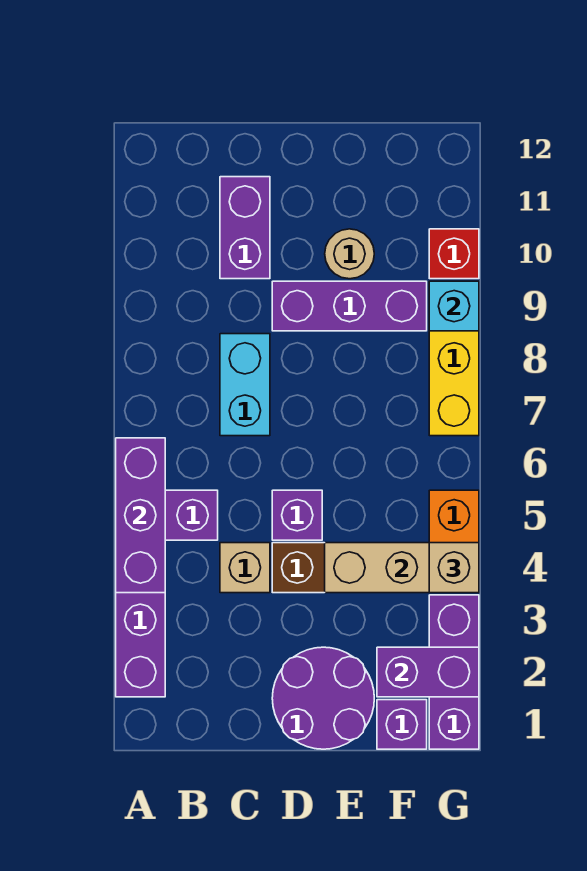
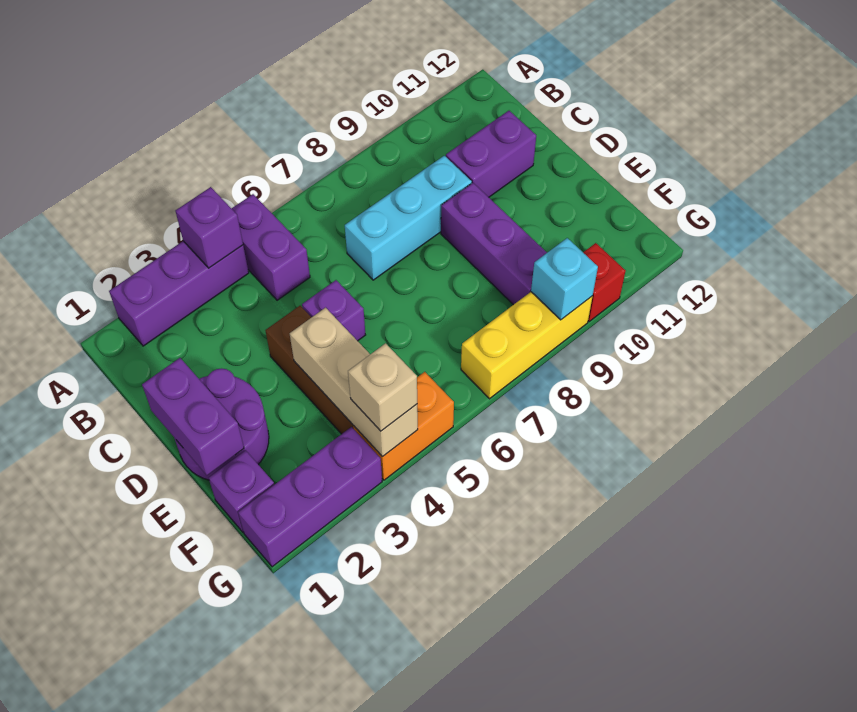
purple brick A4:A6 level 2 -> purple brick A4 level 2
tan brick C4 level 1 -> none
cyan brick C7:C8 level 1 -> cyan brick C7:C9 level 1
tan round brick E10 level 1 -> none
purple brick F2:G2 level 2 -> purple brick D1:E1 level 2

